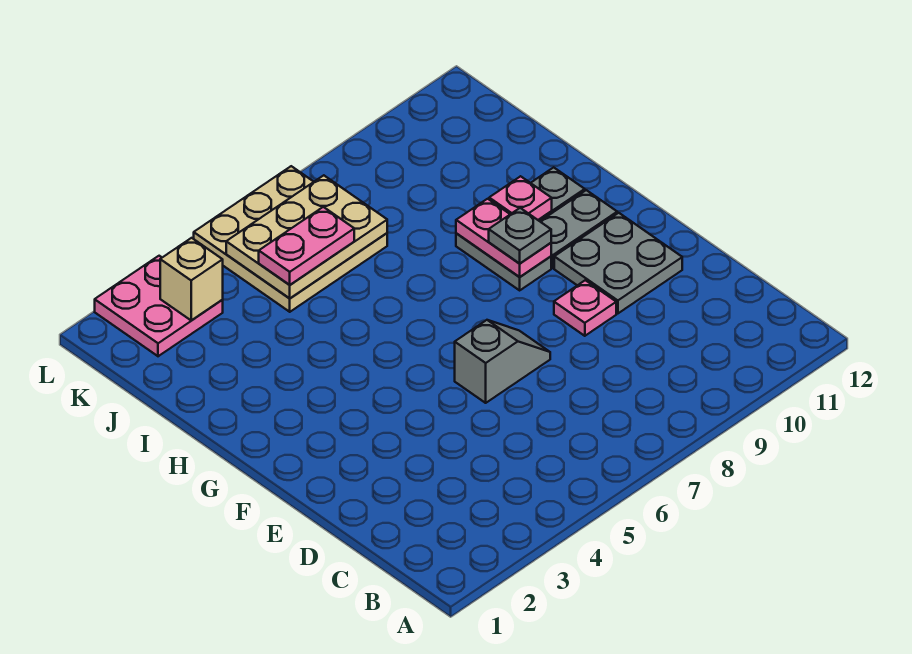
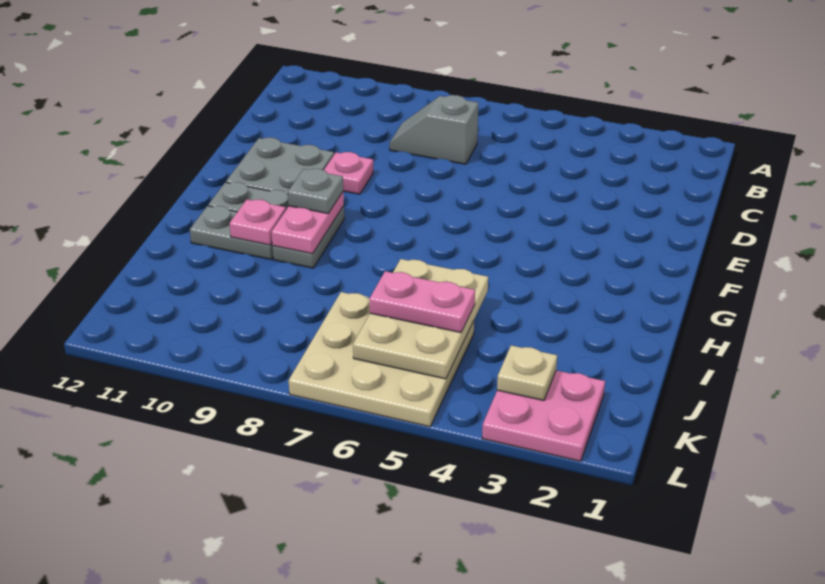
grey slope E6:E7 level 1 top 6 -> grey slope C7:C8 level 1 top 7
tan plate J5:K7 level 2 -> tan plate I5:K6 level 2
tan brick K3 level 2 -> tan plate K3 level 2

